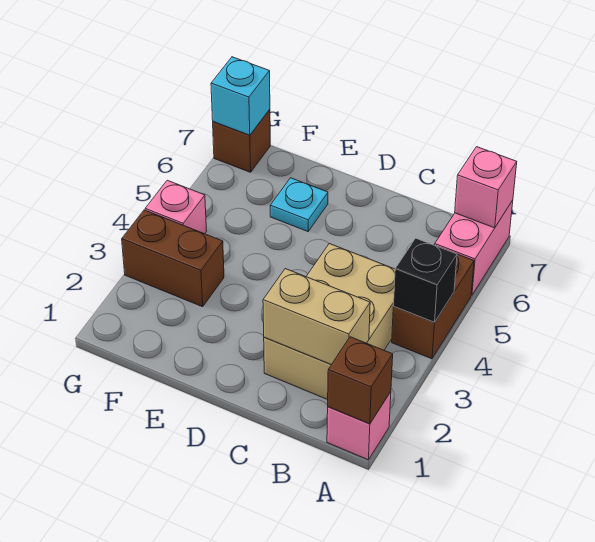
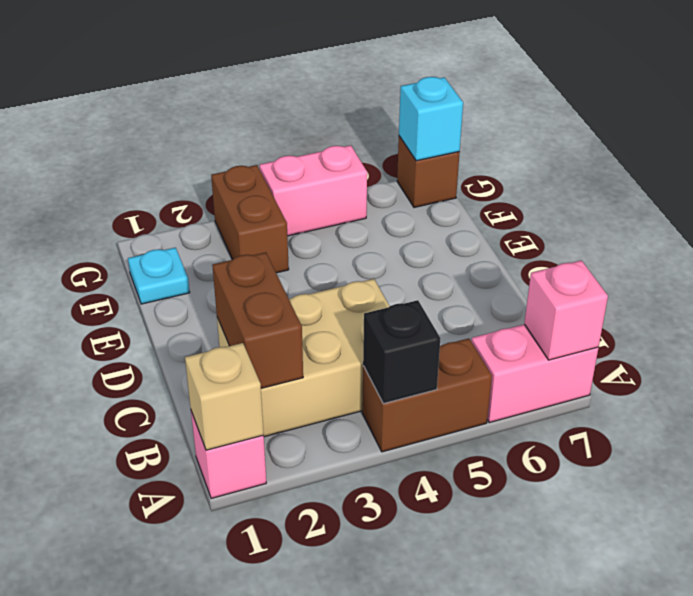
brown brick A1 level 2 -> tan brick A1 level 2
tan brick B2:C2 level 2 -> brown brick B2:C2 level 2
cyan plate E6 level 1 -> cyan plate F1 level 1
pink brick G4 level 1 -> pink brick G4:G5 level 1

